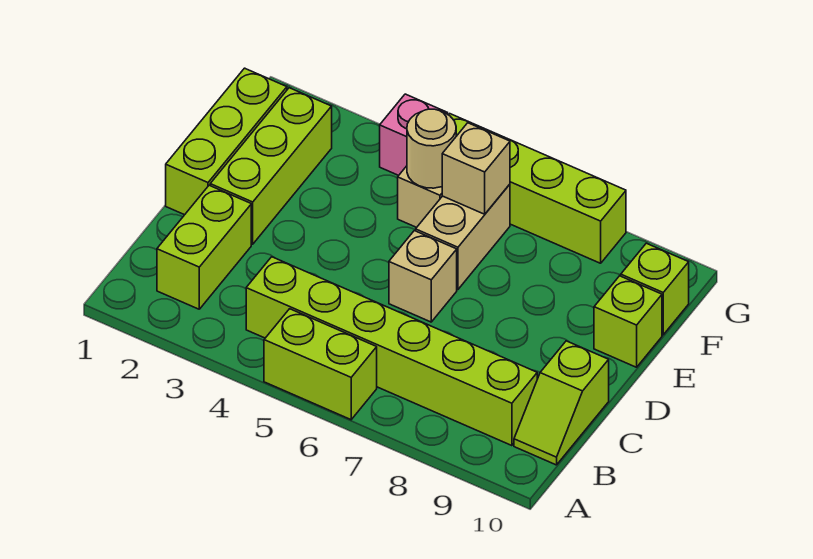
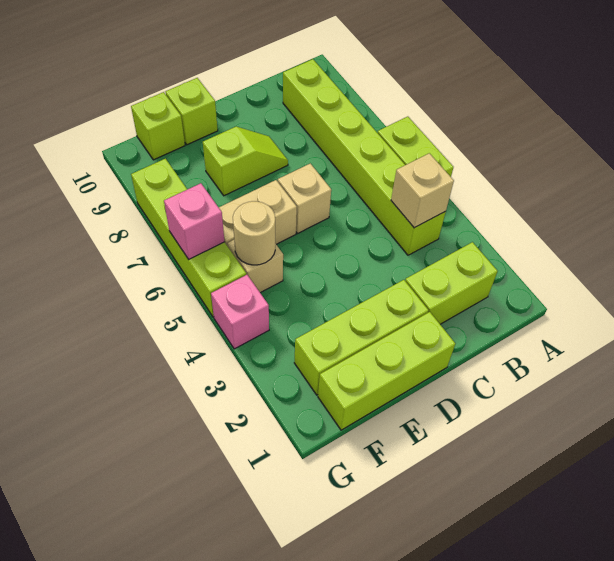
lime slope B10:C10 level 1 top C -> lime slope D8:E8 level 1 top E
tan brick F6 level 2 -> tan brick B4 level 2
none -> pink brick G6 level 2

